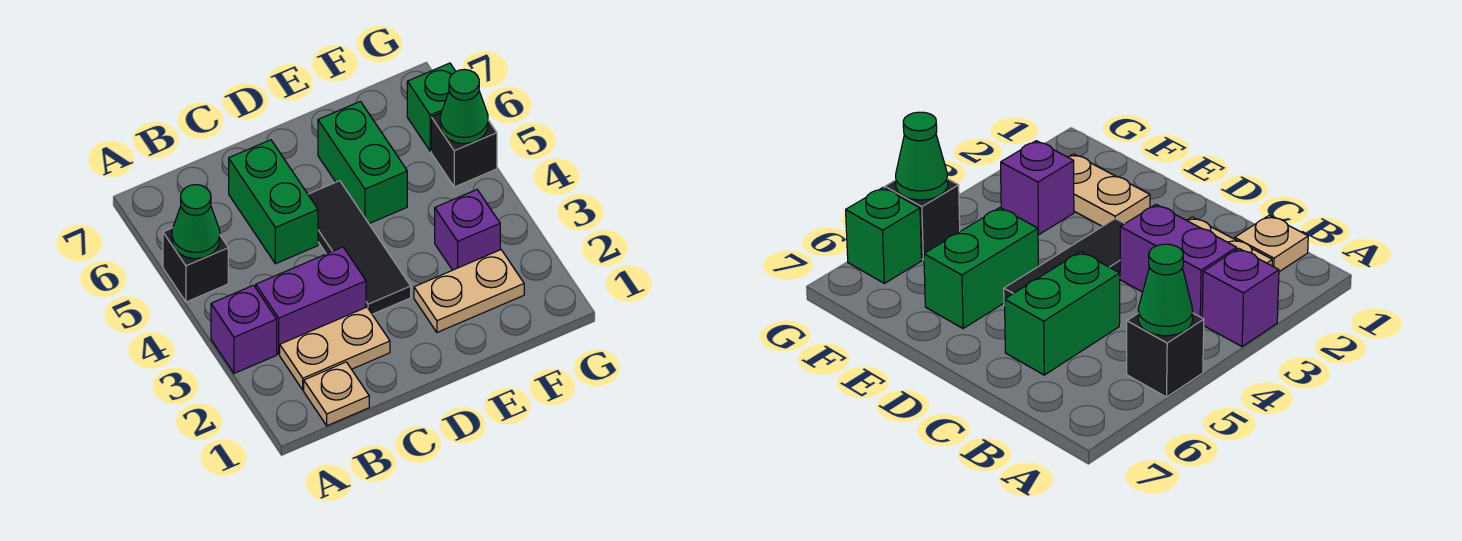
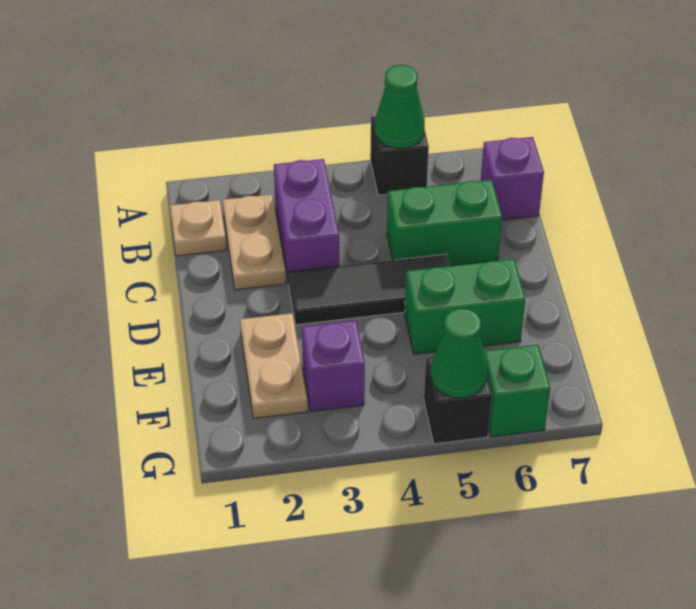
purple brick A3 level 1 -> purple brick B7 level 1

